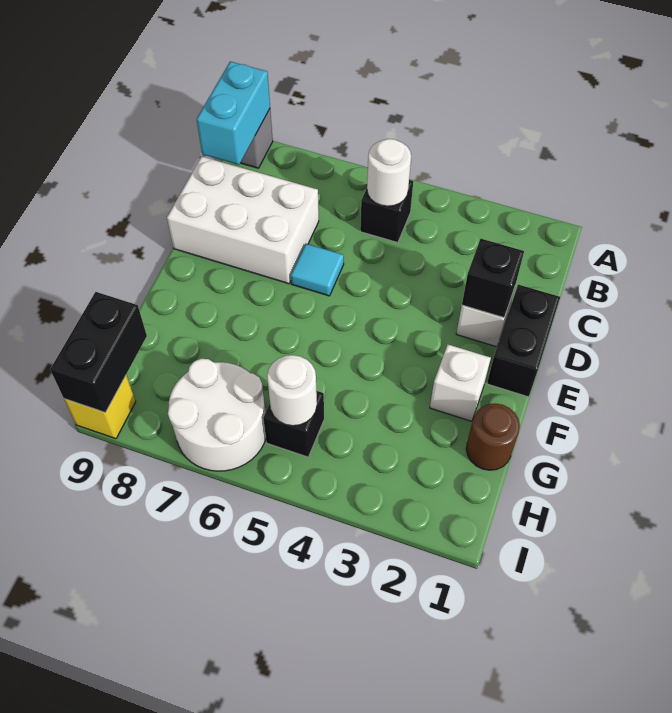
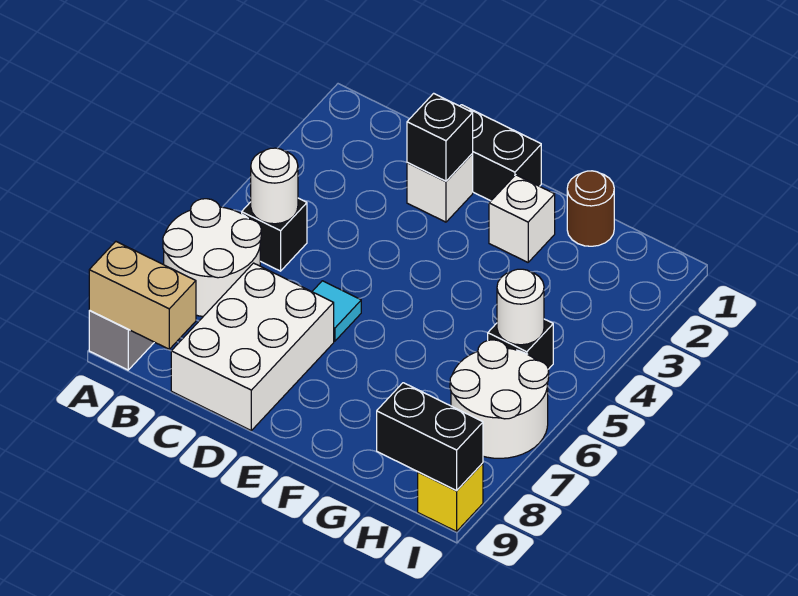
none -> white round brick A6:B7 level 1
cyan brick A9:B9 level 2 -> tan brick A9:B9 level 2

